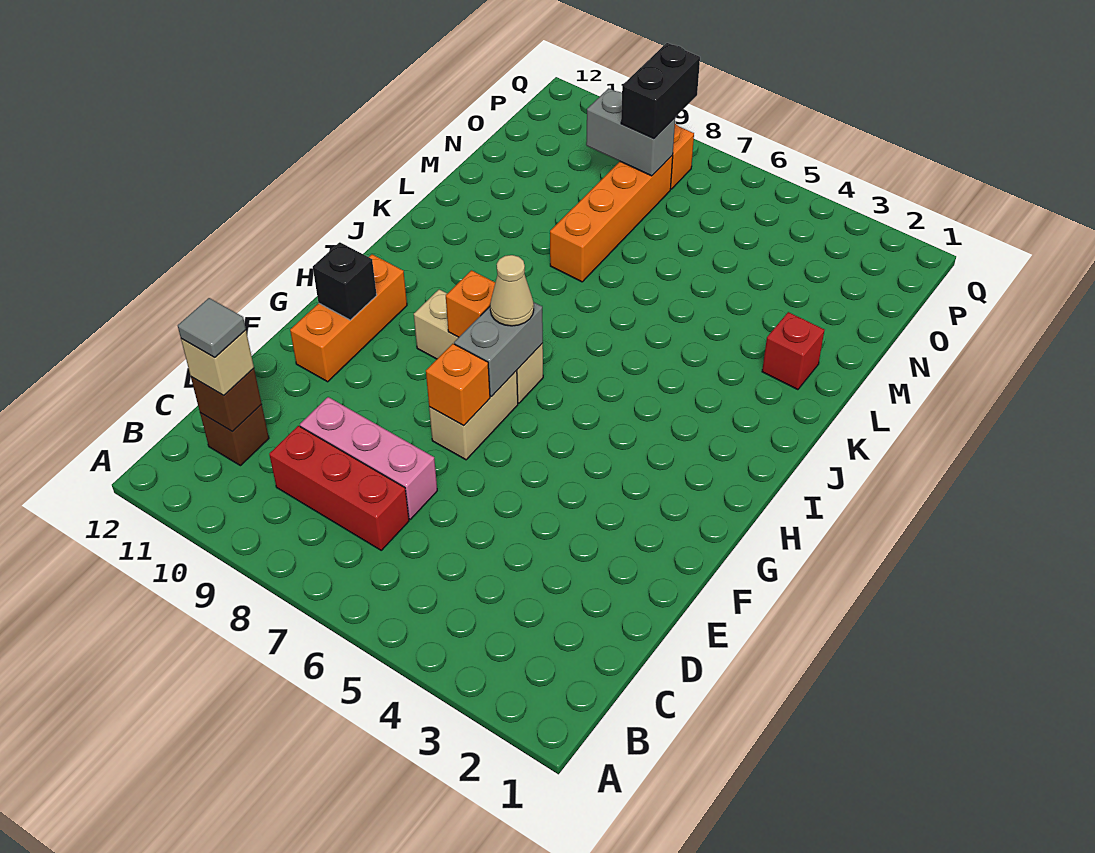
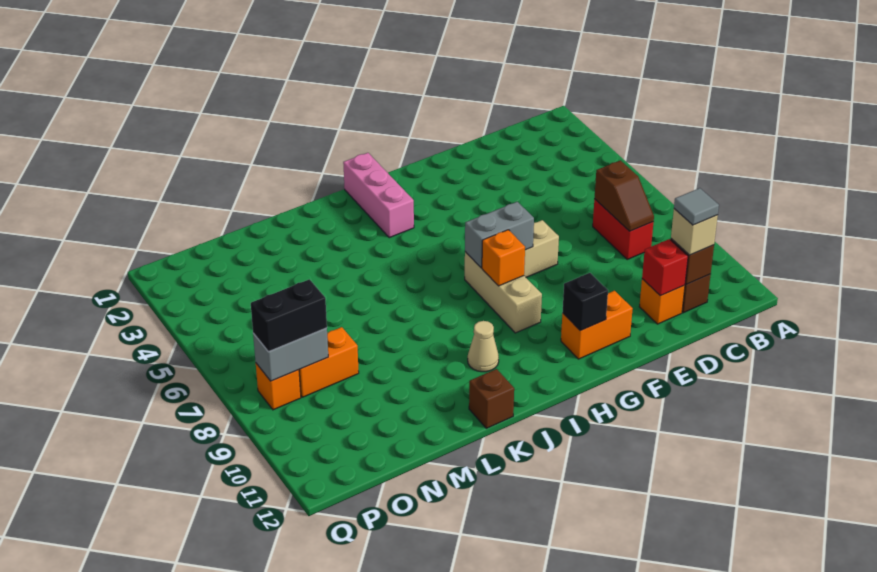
red brick C7:C9 level 1 -> red brick C7:C8 level 1
none -> brown slope C7:C8 level 2 top 7
pink brick D7:D9 level 1 -> pink brick I1:I3 level 1
orange brick F7 level 2 -> orange brick D11 level 1
orange brick F11:H11 level 1 -> orange brick F11:G11 level 1
tan cone H7 level 3 -> tan cone J10 level 1
none -> brown brick K12 level 1
red brick L2 level 1 -> red brick D11 level 2
orange brick L8:O8 level 1 -> orange brick N8:O8 level 1
grey brick O8:O9 level 2 -> grey brick O8:P8 level 2

